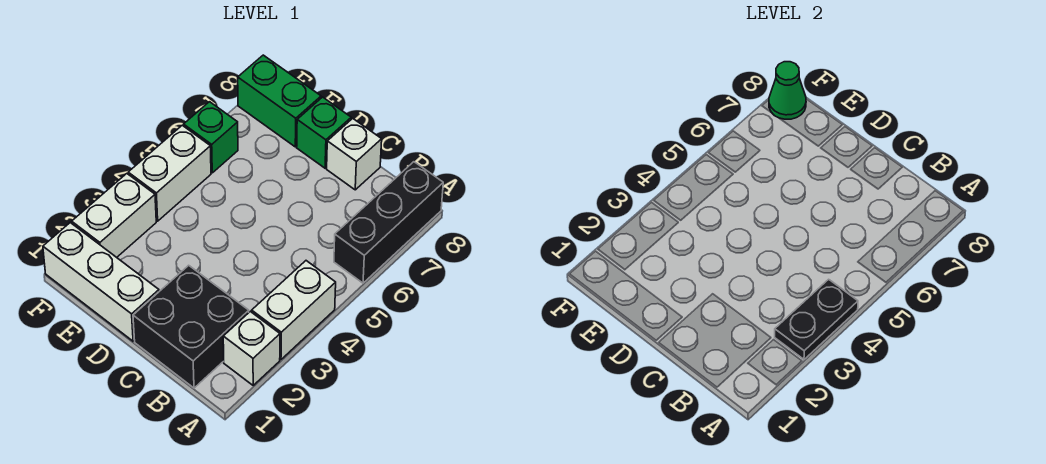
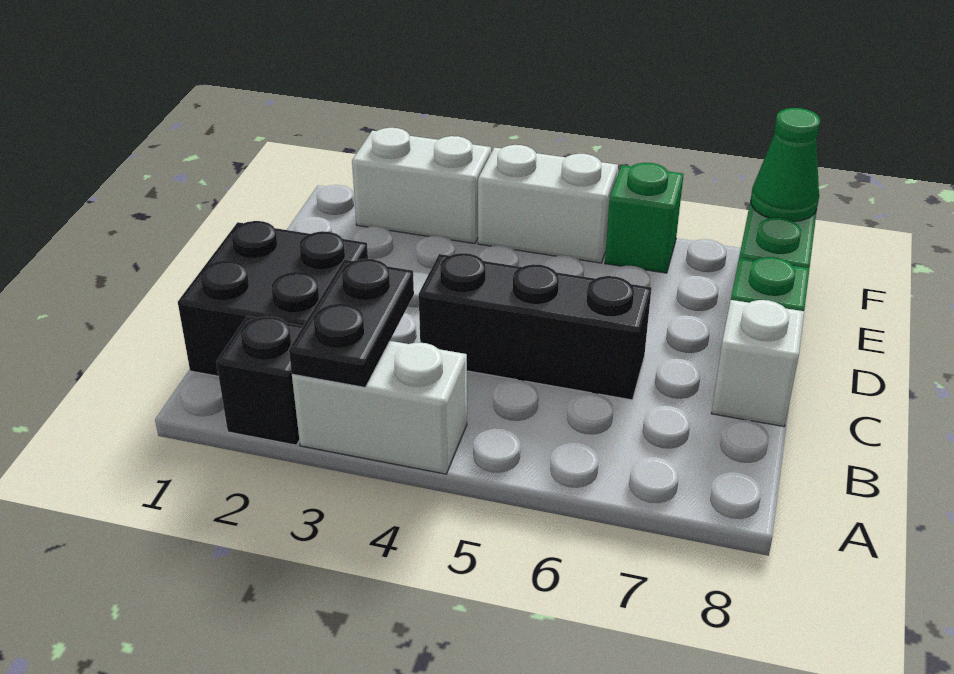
white brick A2 level 1 -> black brick A2 level 1
black plate A3:A4 level 2 -> black plate A3:B3 level 2
black brick A6:A8 level 1 -> black brick C4:C6 level 1
white brick D1:F1 level 1 -> none

